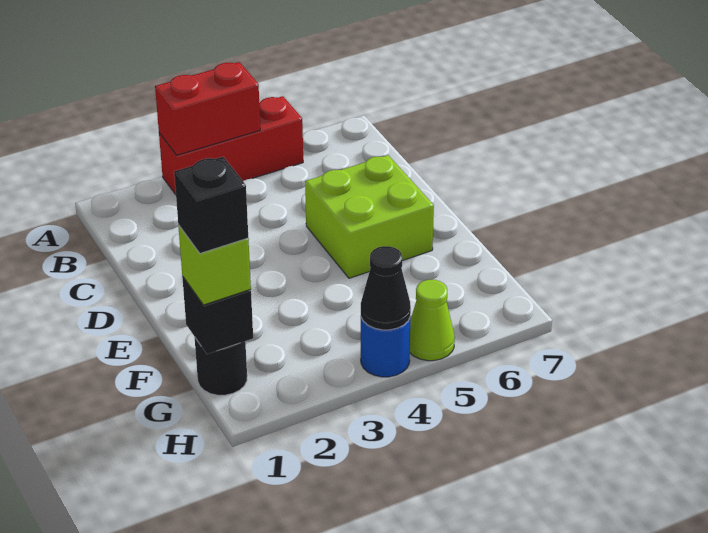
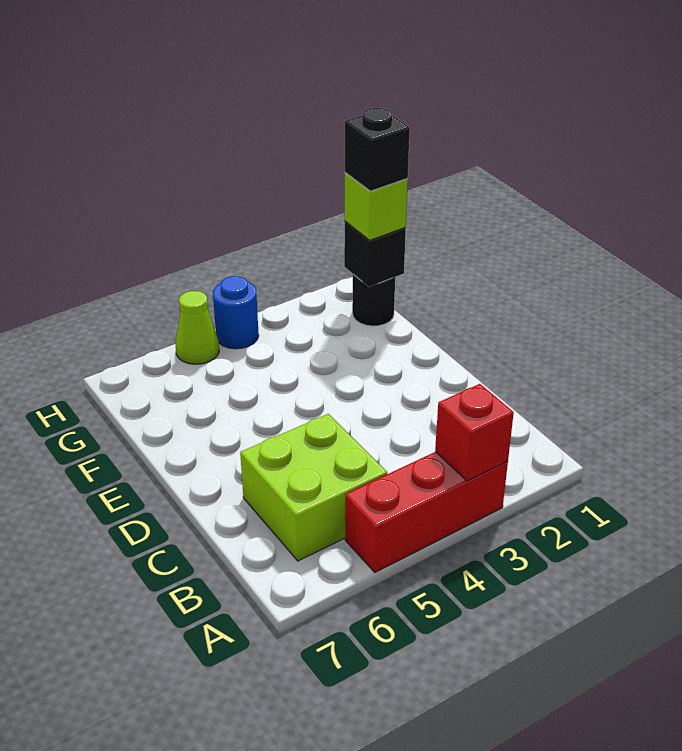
red brick A3:A4 level 2 -> red brick A3 level 2
lime brick D5:E6 level 1 -> lime brick B5:C6 level 1
black cone H4 level 2 -> none

